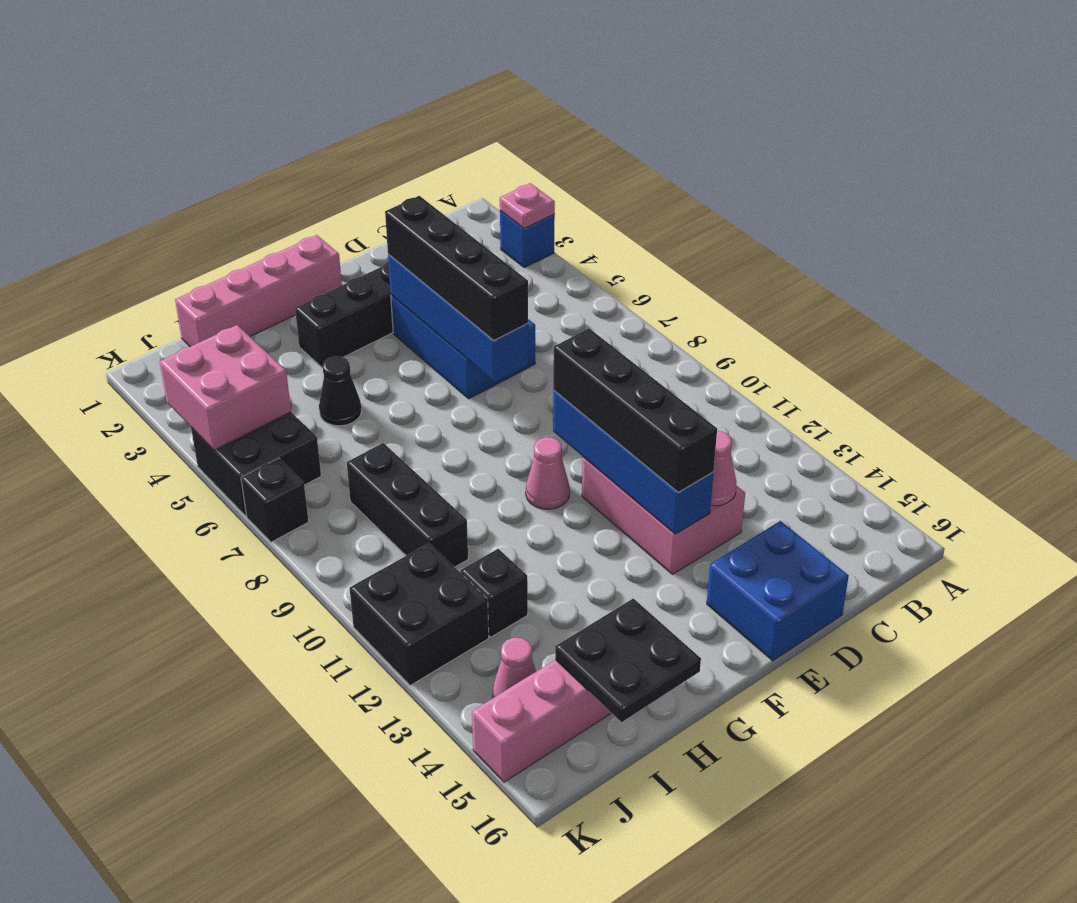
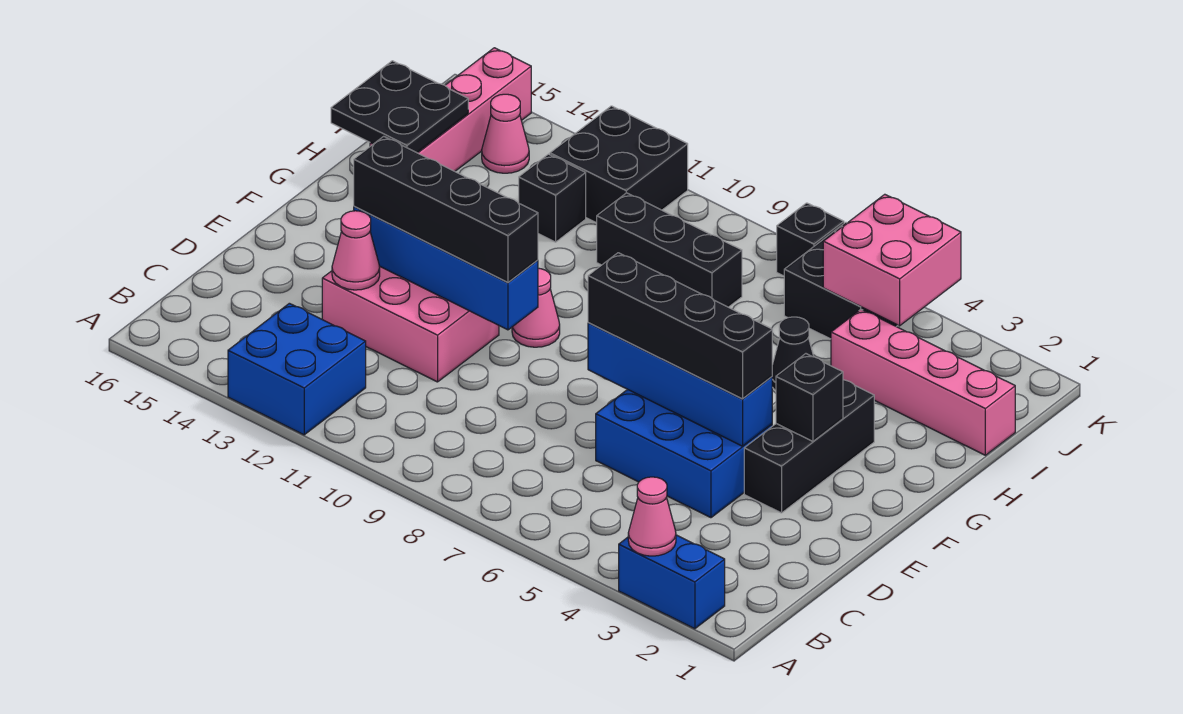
blue brick A3 level 1 -> blue brick A2:A3 level 1
pink plate A3 level 2 -> pink cone A3 level 2
blue brick D15:E16 level 1 -> blue brick A12:B13 level 1
pink brick F1:I1 level 1 -> pink brick I1:I4 level 1
none -> black brick F3 level 2

